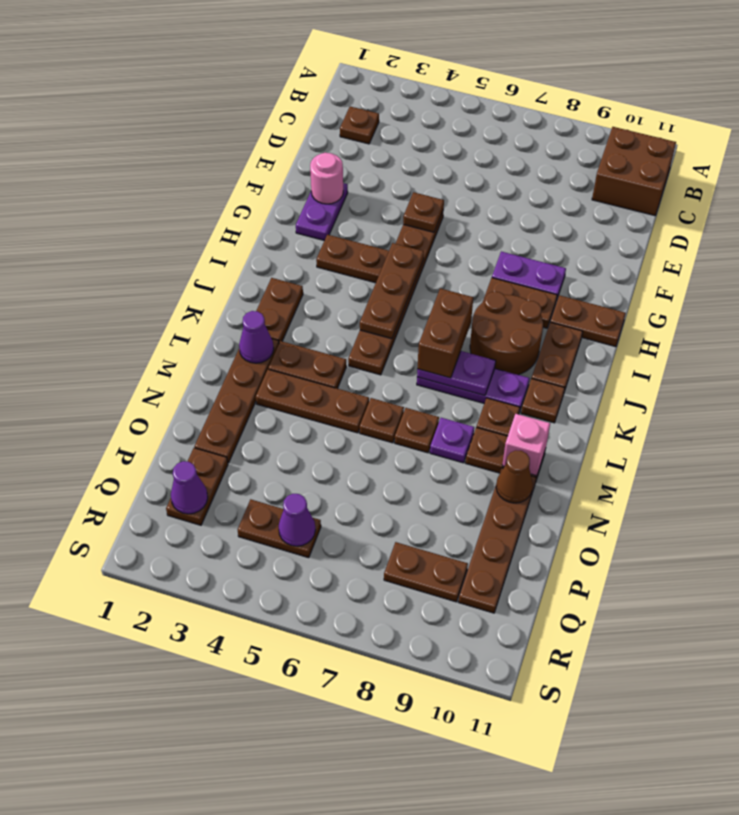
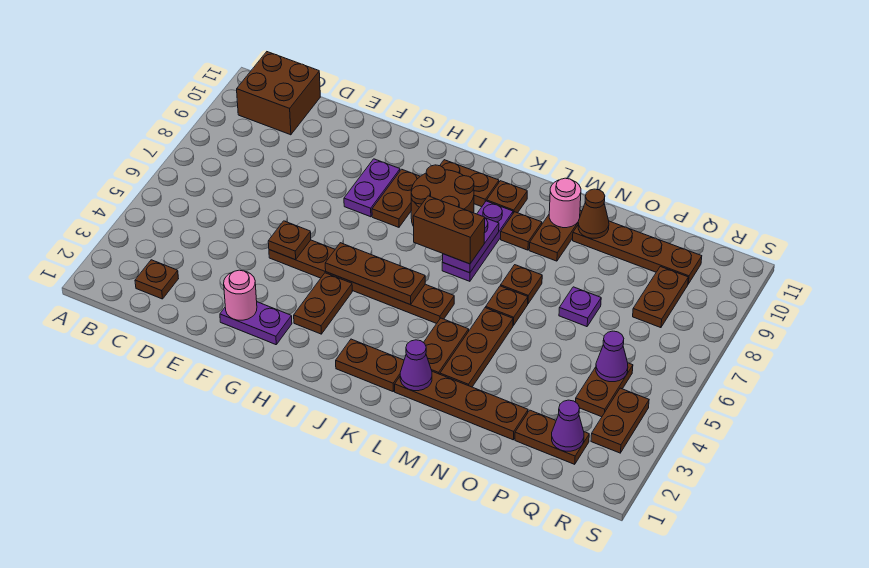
brown plate H10:H11 level 1 -> brown plate R3:R4 level 1
purple plate M8 level 1 -> purple plate O7 level 1
pink brick M10 level 2 -> pink round brick M10 level 2

